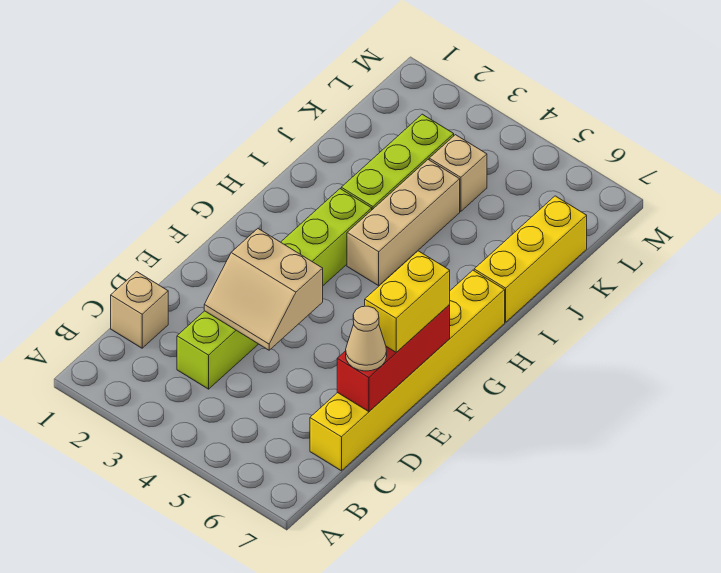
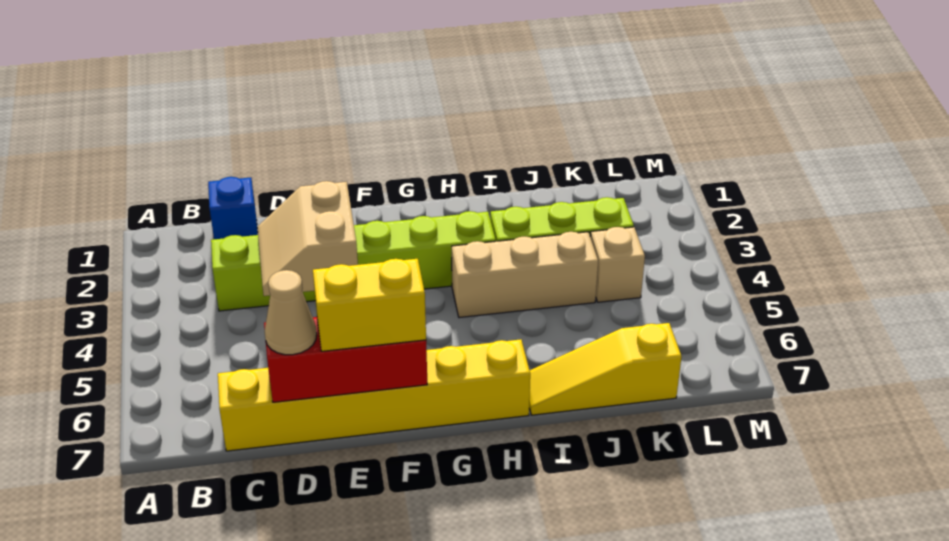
tan brick C1 level 1 -> blue brick C1 level 1
yellow brick I7:K7 level 1 -> yellow slope I7:K7 level 1 top K

